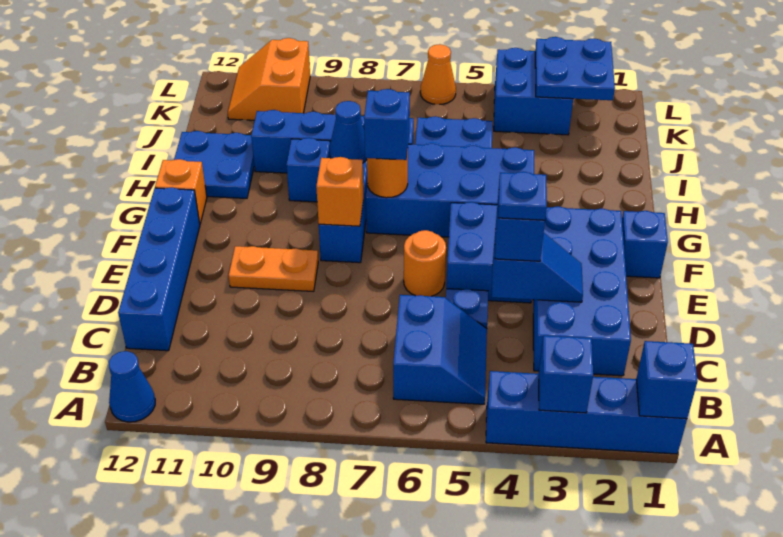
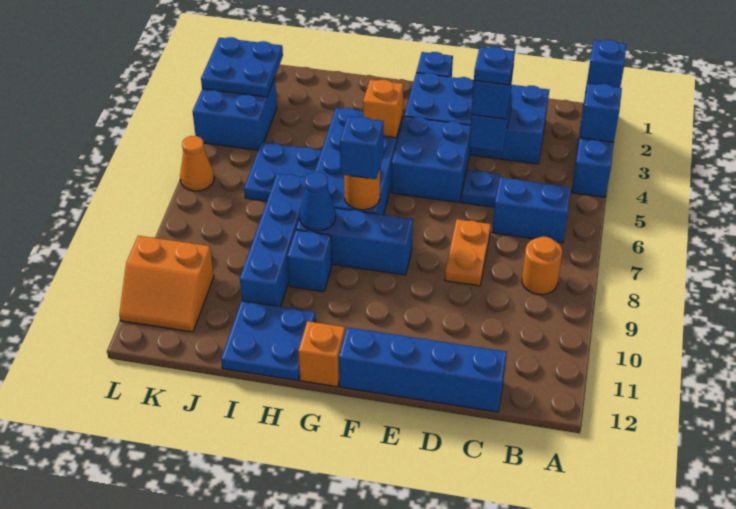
blue cone A12 level 1 -> none
orange round brick E6 level 1 -> orange round brick B8 level 1
orange plate E9:E10 level 1 -> orange plate D7:D8 level 1
orange brick F8 level 2 -> orange brick G4 level 2

